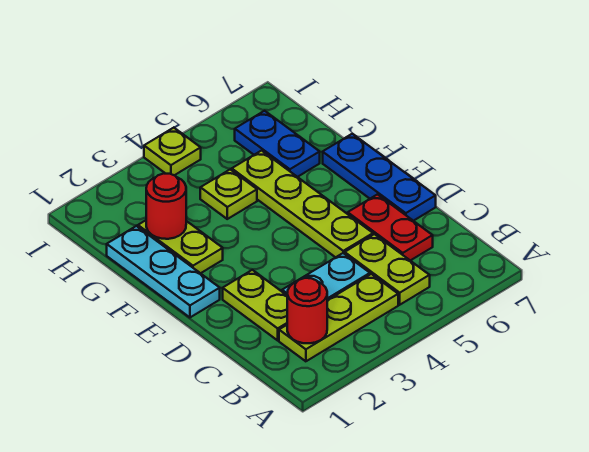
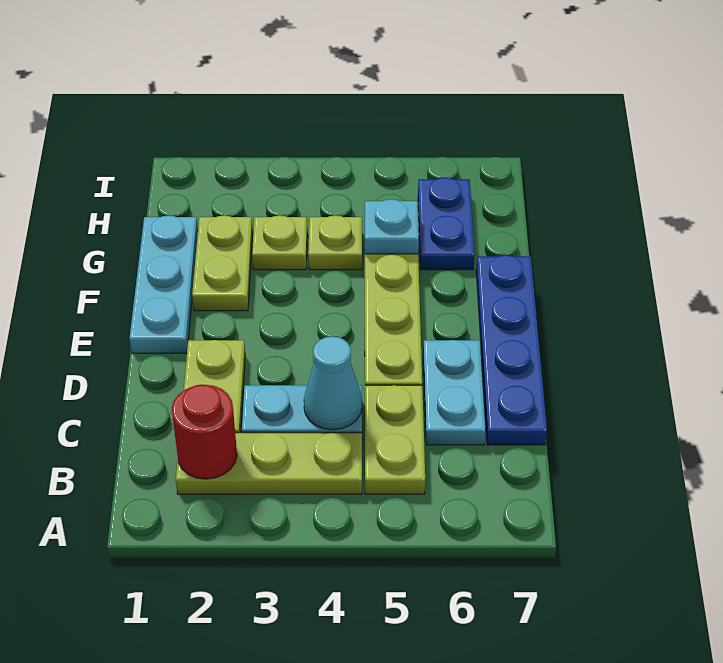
none -> cyan cone C4 level 2
red plate C6:D6 level 1 -> cyan plate C6:D6 level 1
blue plate D7:F7 level 1 -> blue plate C7:F7 level 1
red round brick G2 level 2 -> none
none -> cyan plate G5 level 2
lime plate I4 level 1 -> lime plate G3 level 1

